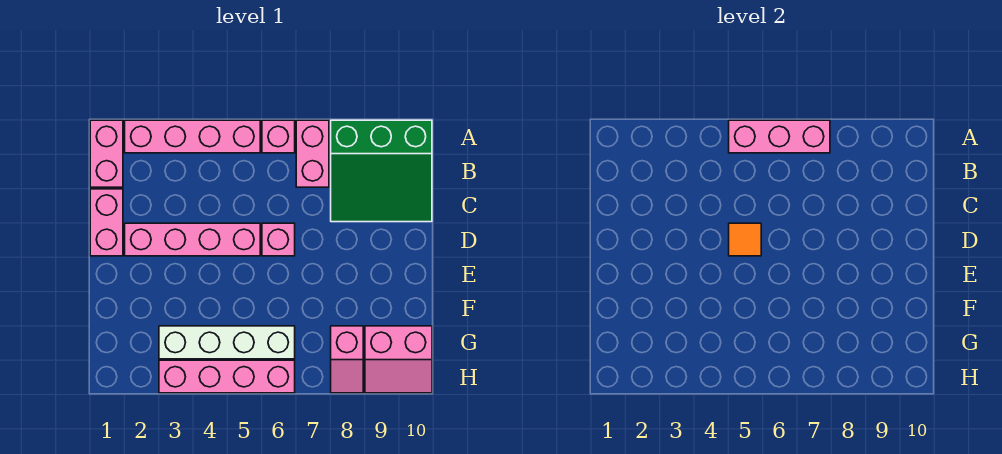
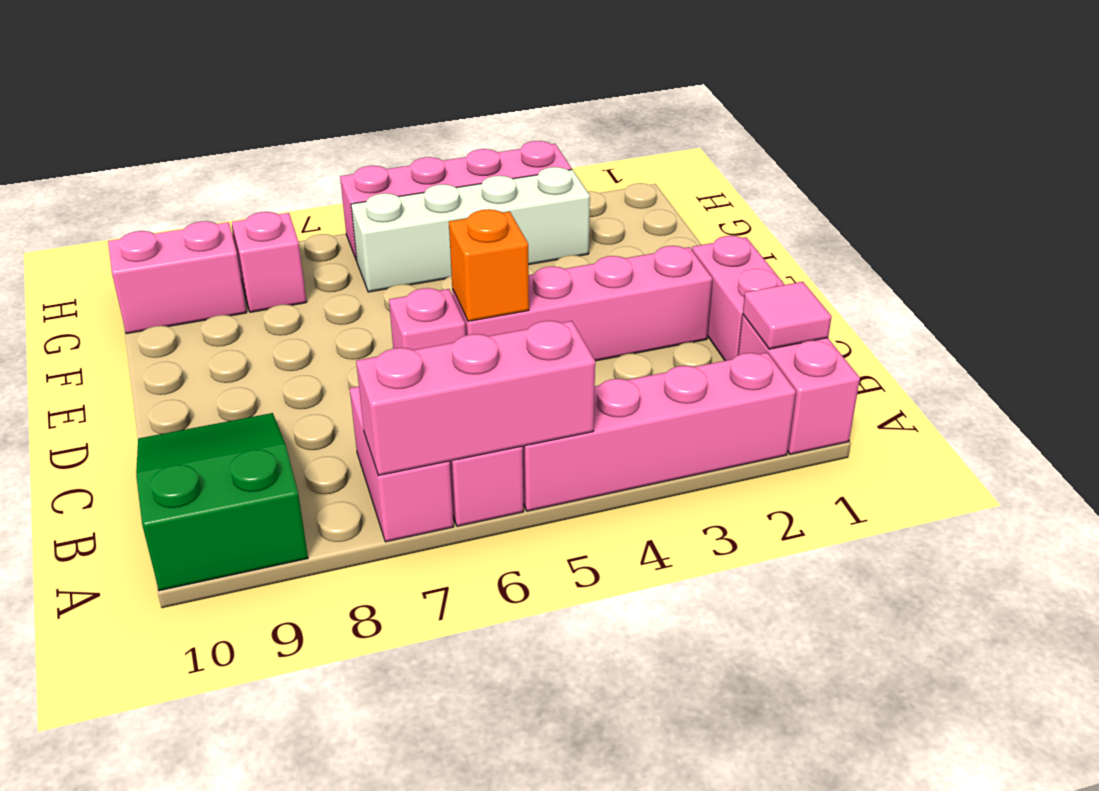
green slope A8:C10 level 1 top A -> green slope A9:C10 level 1 top A
none -> pink tile B1 level 2
orange tile D5 level 2 -> orange brick D5 level 2

